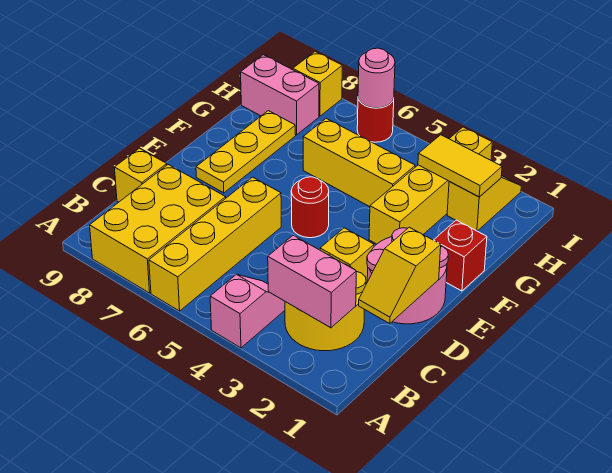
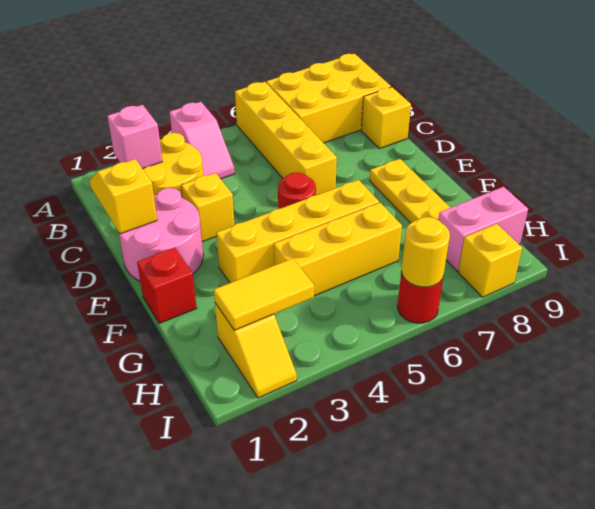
yellow brick A7:C8 level 1 -> yellow brick A7:B9 level 1
pink brick B2:B3 level 2 -> pink brick B2 level 2
yellow brick F3:I3 level 1 -> yellow brick F3:F6 level 1
pink round brick I6 level 2 -> yellow round brick I6 level 2

